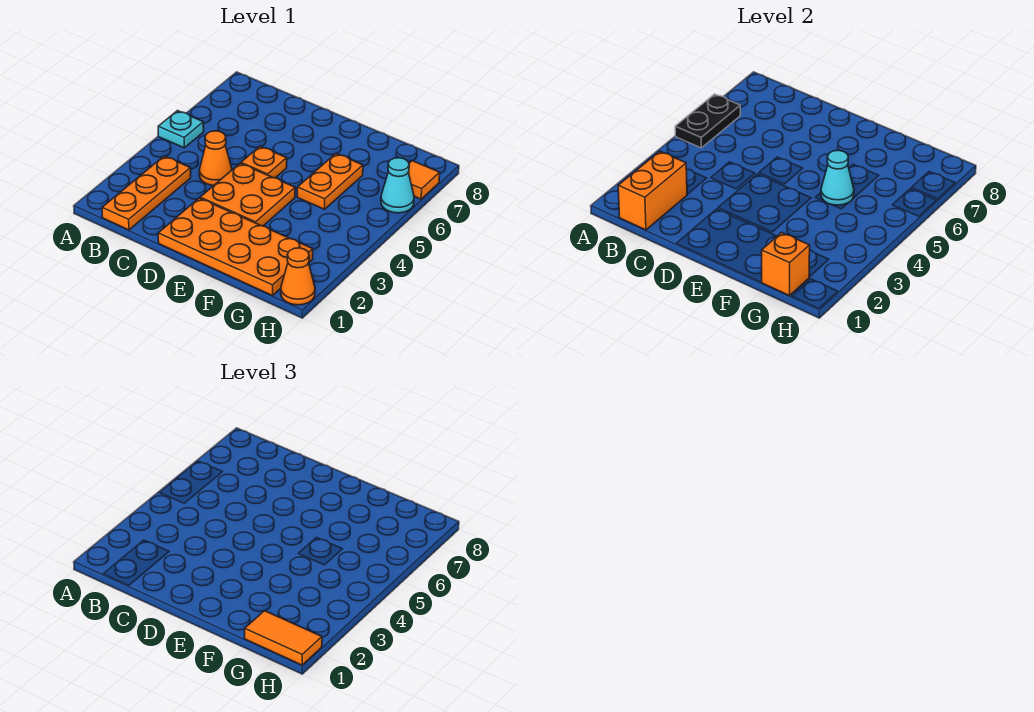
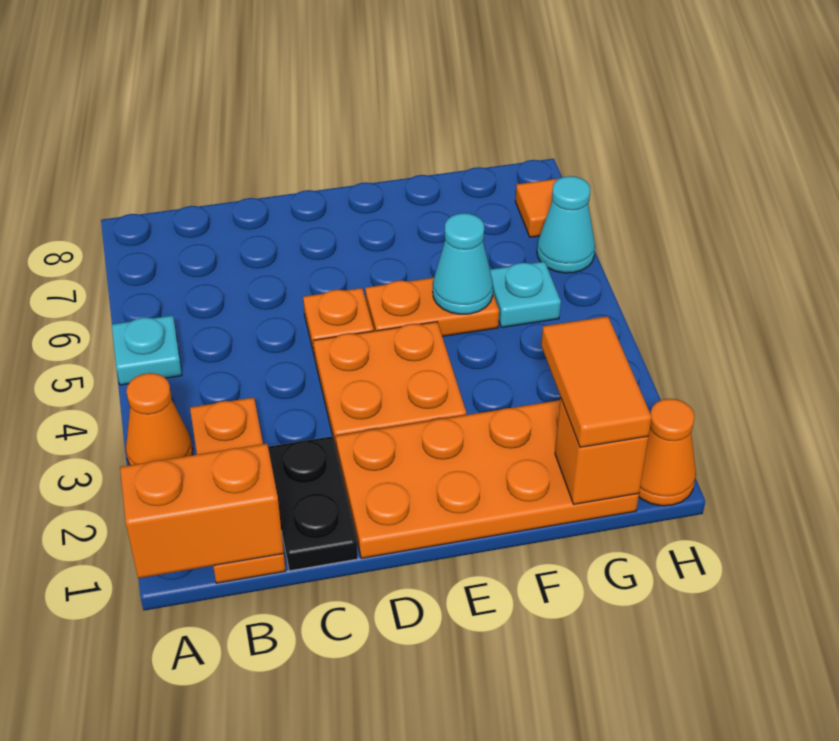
black plate A5:A6 level 2 -> black plate C1:C2 level 1
orange brick B1:B2 level 2 -> orange brick A1:B1 level 2
orange cone C4 level 1 -> orange cone A3 level 1
orange plate F5:F6 level 1 -> orange plate E5:F5 level 1
orange tile G1:H1 level 3 -> orange tile G1:G2 level 3
none -> cyan plate G5 level 1

